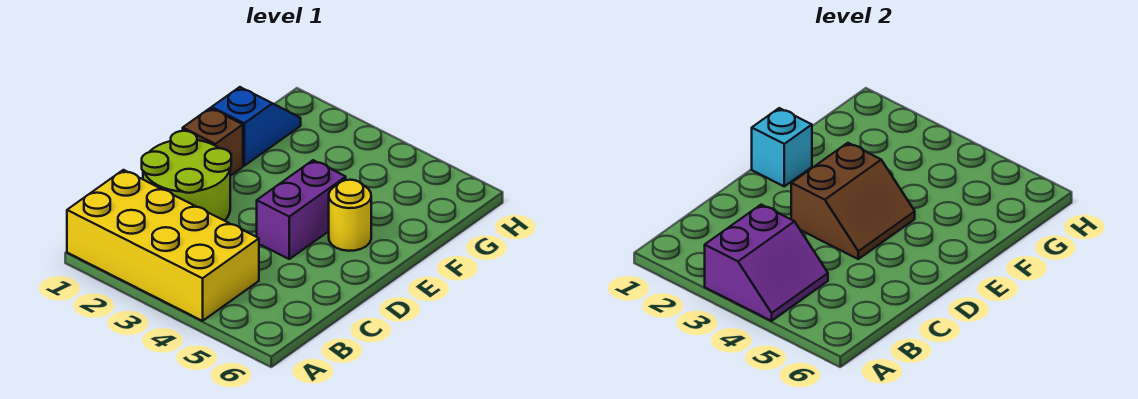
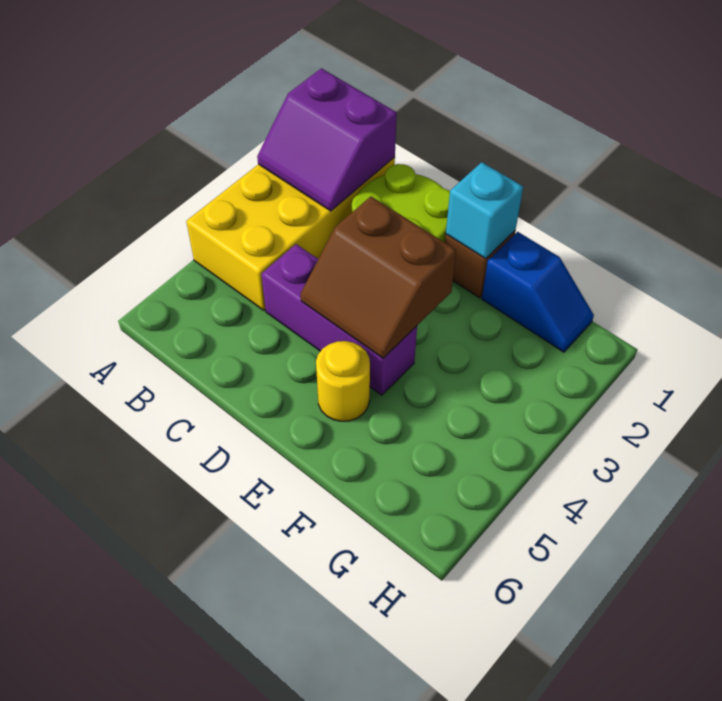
purple slope A3:B4 level 2 top 3 -> purple slope A1:B2 level 2 top 1
purple brick D4:E4 level 1 -> purple brick C4:E4 level 1

